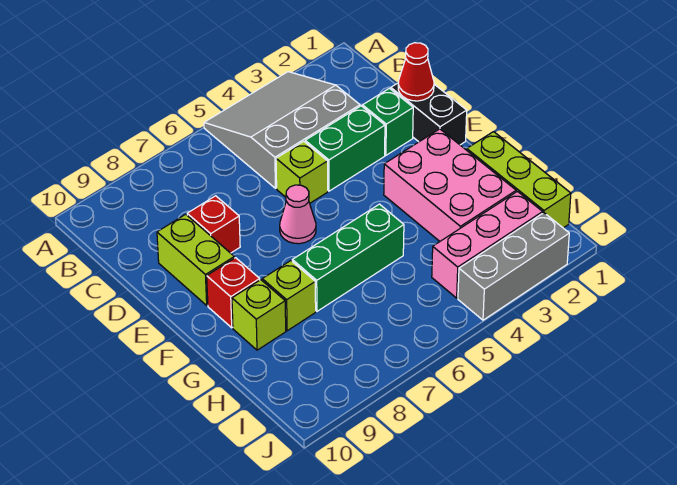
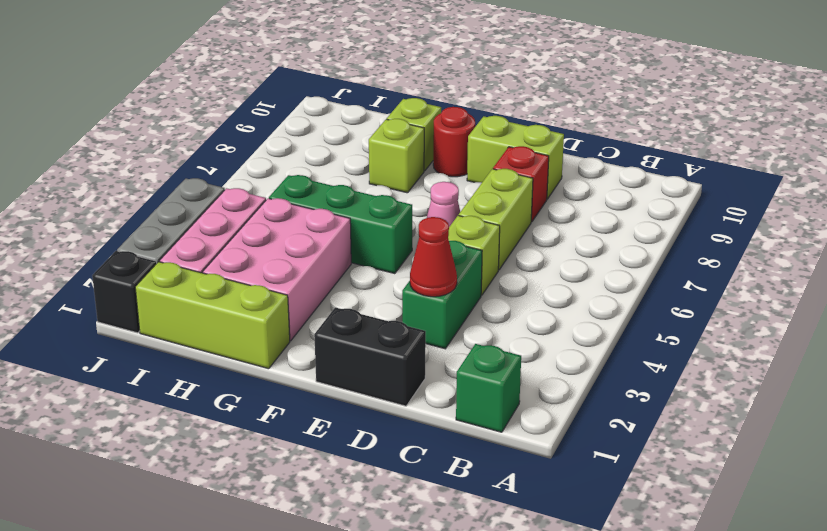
grey slope A3:C5 level 1 top C -> none
red cone D1 level 2 -> red cone D3 level 2
green brick D2 level 1 -> green brick B1 level 1
none -> lime brick D6:D7 level 1
pink brick F2:H3 level 1 -> pink brick G2:H4 level 1
red brick F9 level 1 -> red round brick F9 level 1
green brick G5:G7 level 1 -> green brick F5:H5 level 1
none -> black brick J1 level 1

